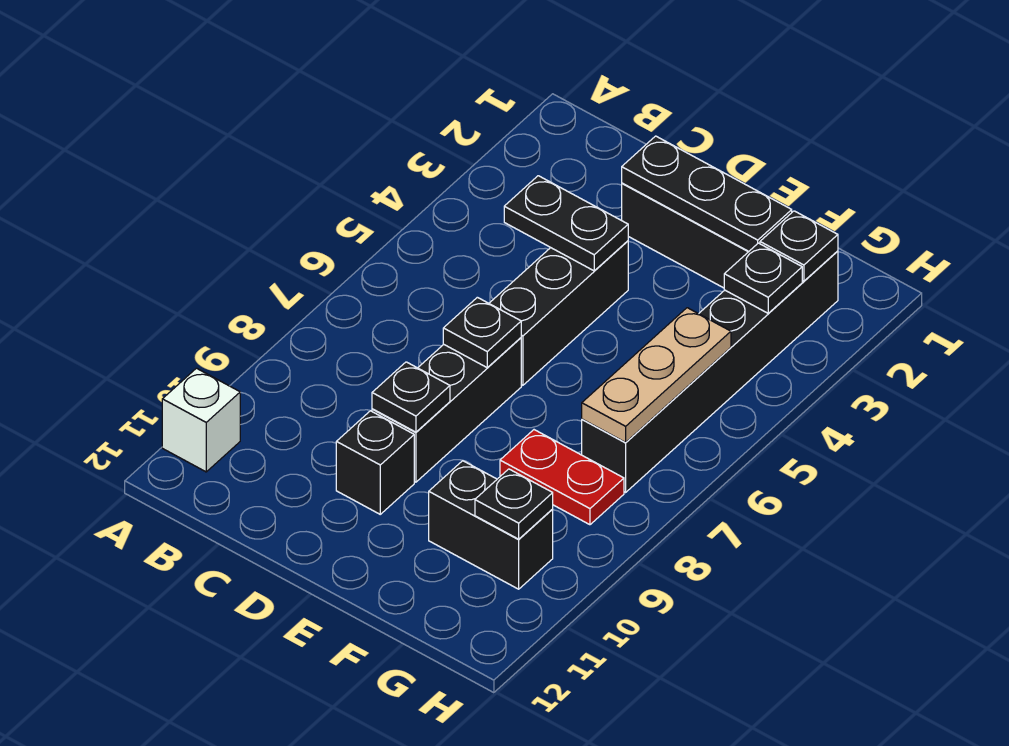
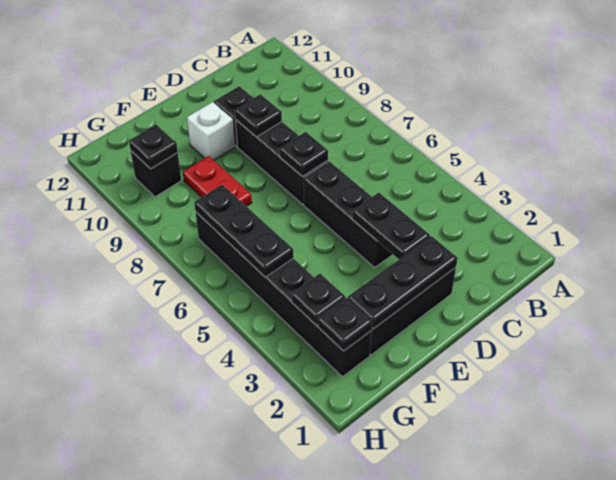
white brick A11 level 1 -> white brick E10 level 1
black plate C4:D4 level 2 -> black plate D3:D4 level 2
red plate F8:G8 level 1 -> red plate F8:F9 level 1
black brick F10:G10 level 1 -> black brick G10 level 1
tan plate G5:G7 level 2 -> black plate G5:G7 level 2

